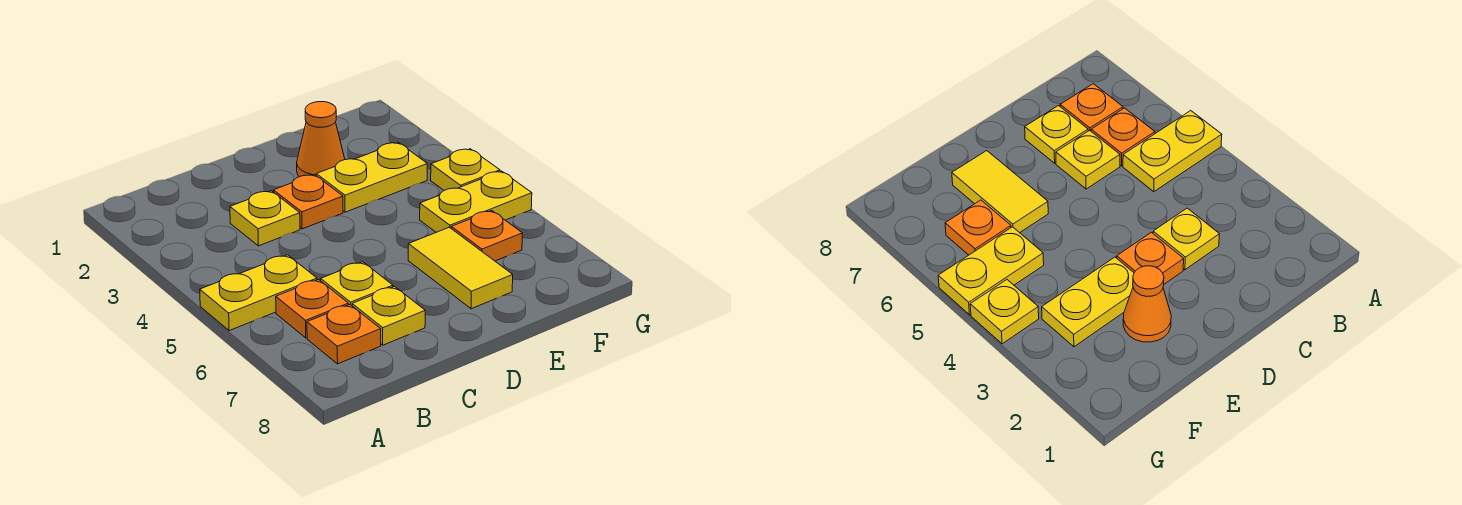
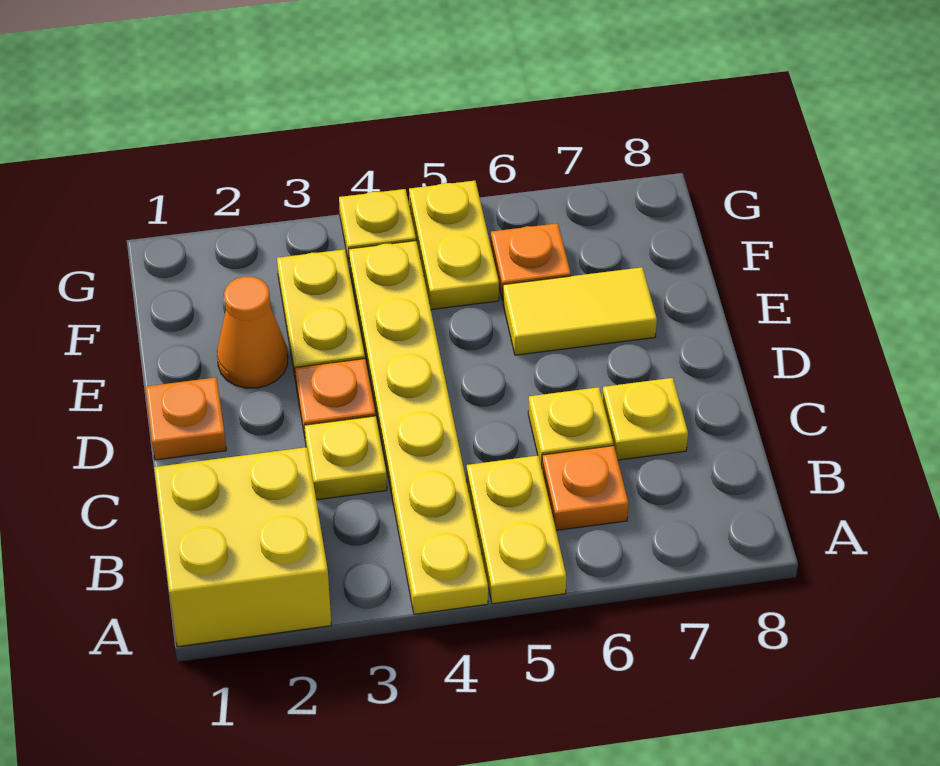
none -> yellow brick A1:B2 level 1
none -> yellow plate A4:F4 level 1
orange plate B7 level 1 -> orange plate D1 level 1

